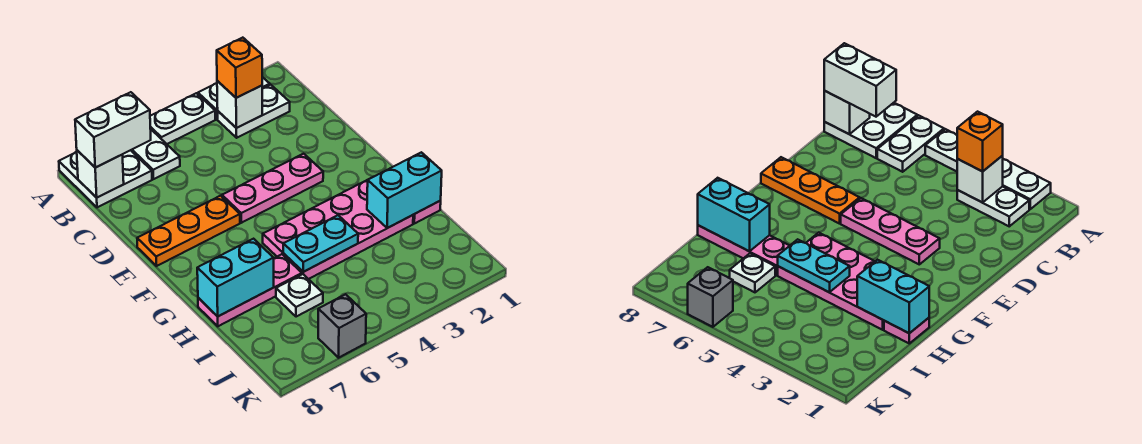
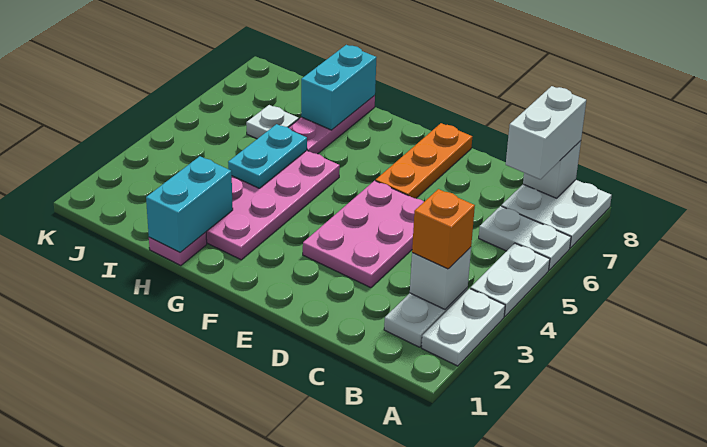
pink plate E3:E5 level 1 -> pink plate D3:E5 level 1
grey brick K6 level 1 -> none

